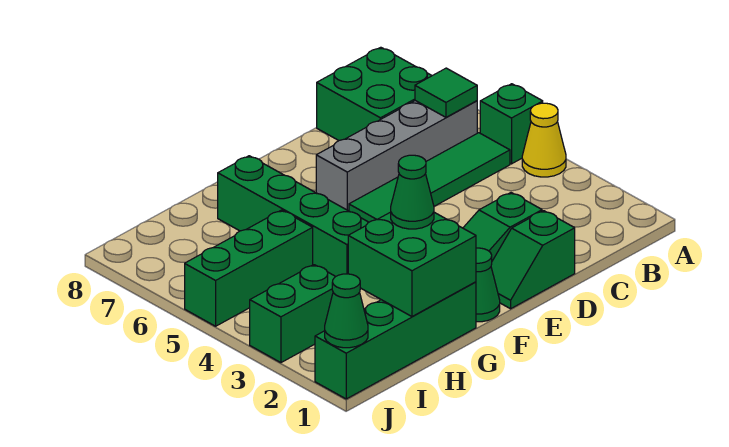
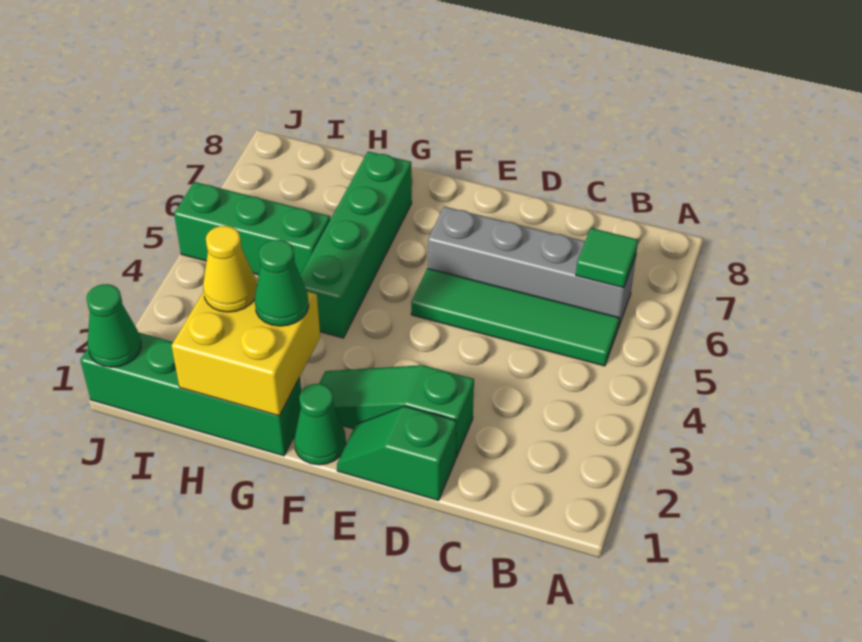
yellow cone A4 level 1 -> yellow cone H2 level 3
green brick A5 level 1 -> none
green brick B7:C8 level 1 -> none
green brick G1:H2 level 2 -> yellow brick G1:H2 level 2
green brick I3:J3 level 1 -> none

